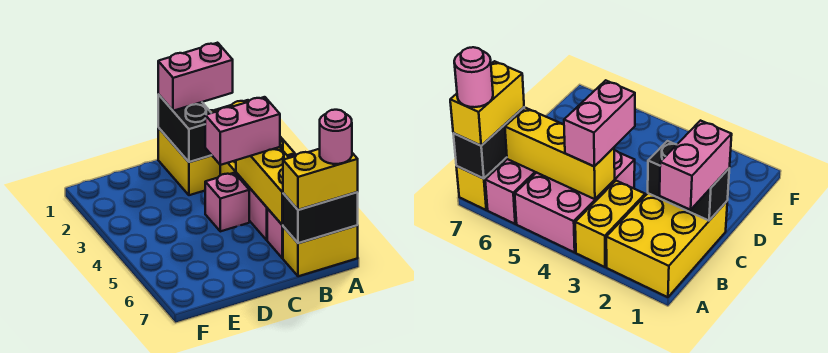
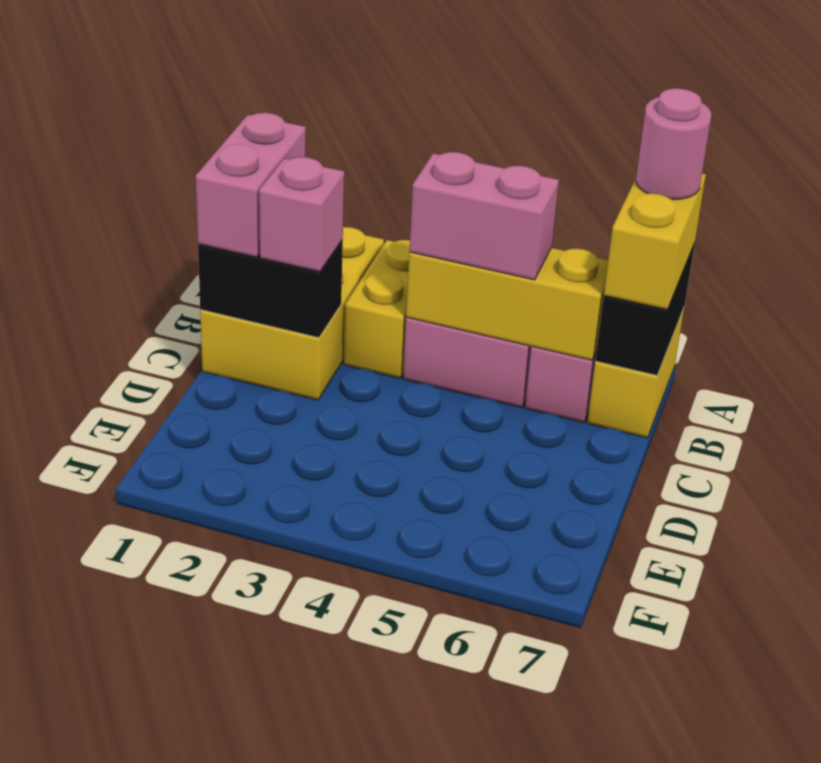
pink brick B4:C4 level 3 -> pink brick B4:B5 level 3
pink brick C4 level 1 -> pink brick C2 level 3

